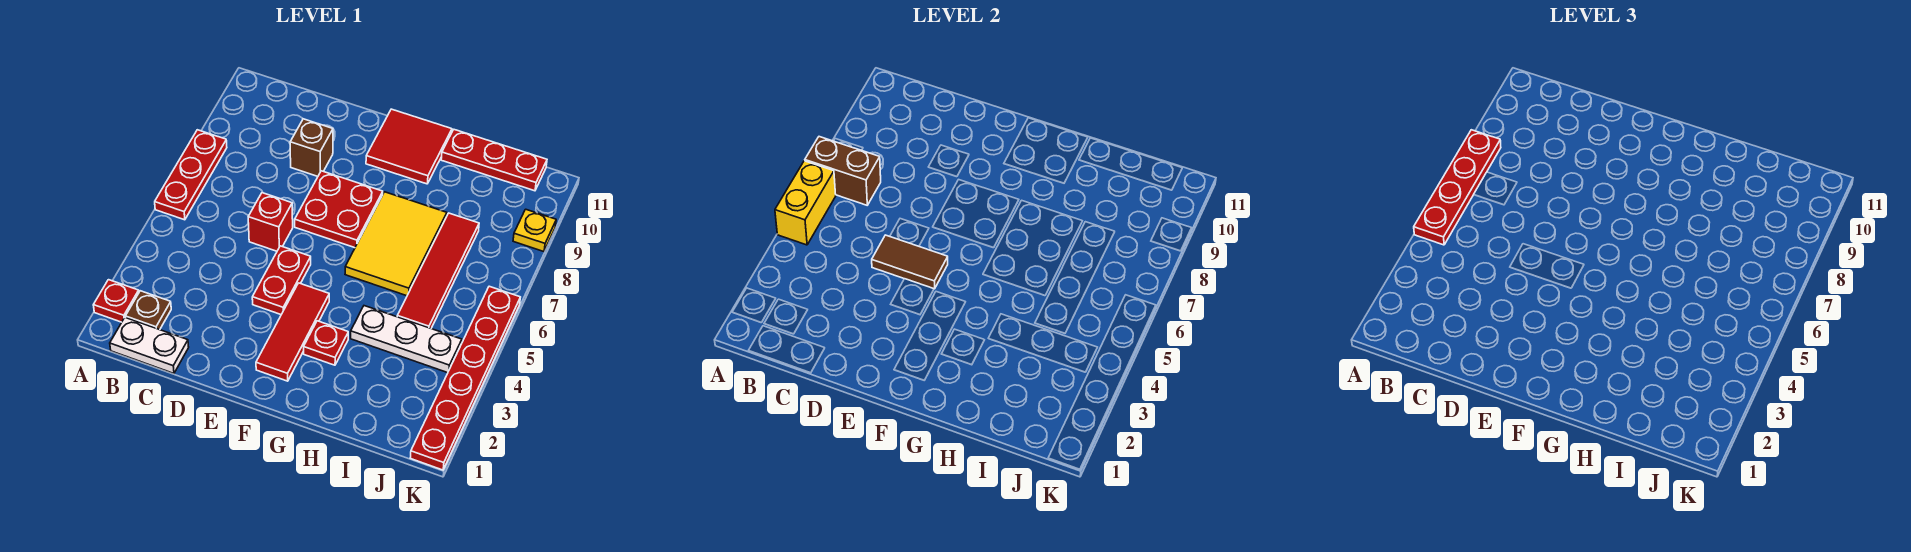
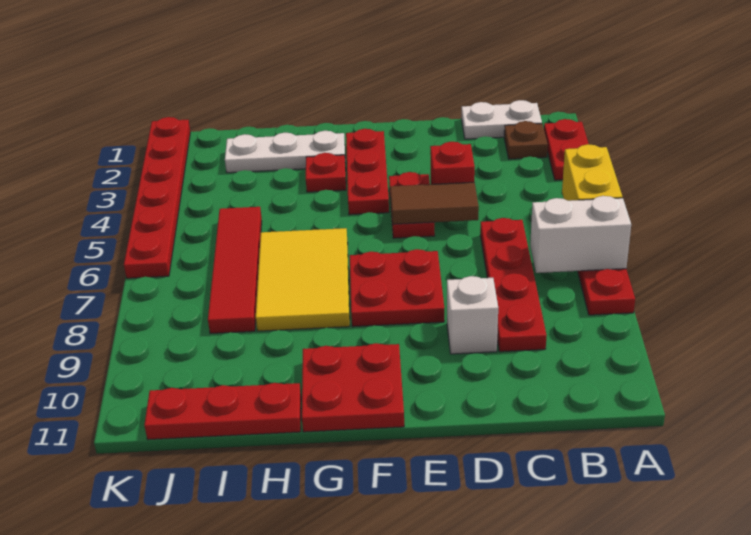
red plate A2 level 1 -> red plate A2:A3 level 1
red plate A5:A8 level 3 -> red plate C6:C9 level 1
brown brick A7:B7 level 2 -> white brick A7:B7 level 2
red brick D6 level 1 -> red brick D4 level 1
brown brick D9 level 1 -> white brick D9 level 1
red tile F2:F4 level 1 -> red plate F2:F4 level 1
red tile F10:G11 level 1 -> red plate F10:G11 level 1
white plate H4:J4 level 1 -> white plate G2:I2 level 1
yellow plate K9 level 1 -> none

